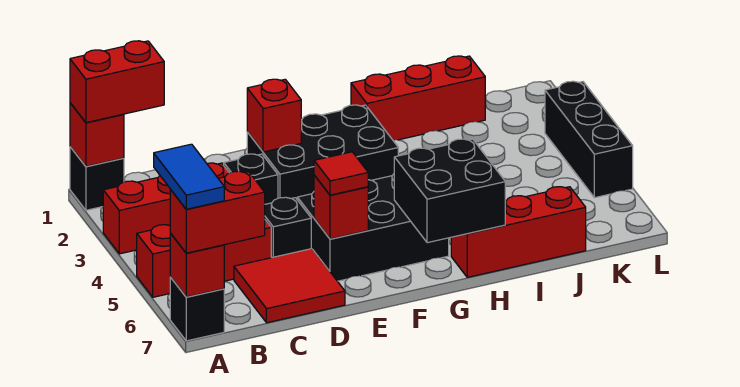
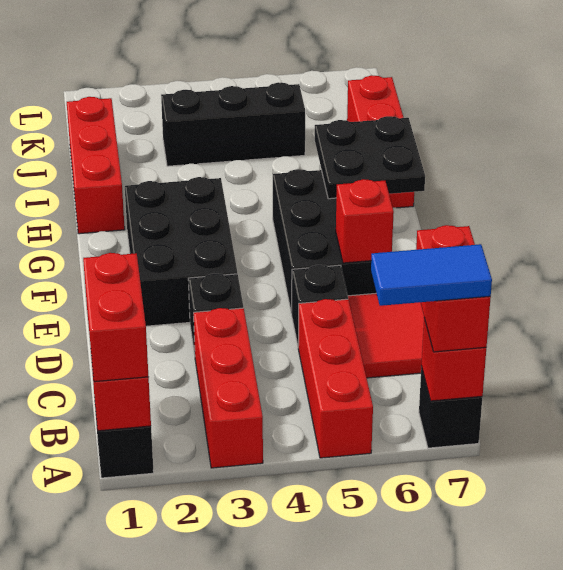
red brick E2 level 2 -> none
red tile E6 level 3 -> none
black brick G6:H7 level 2 -> black plate G6:H7 level 2
black brick L3:L5 level 1 -> black brick J3:J5 level 1

